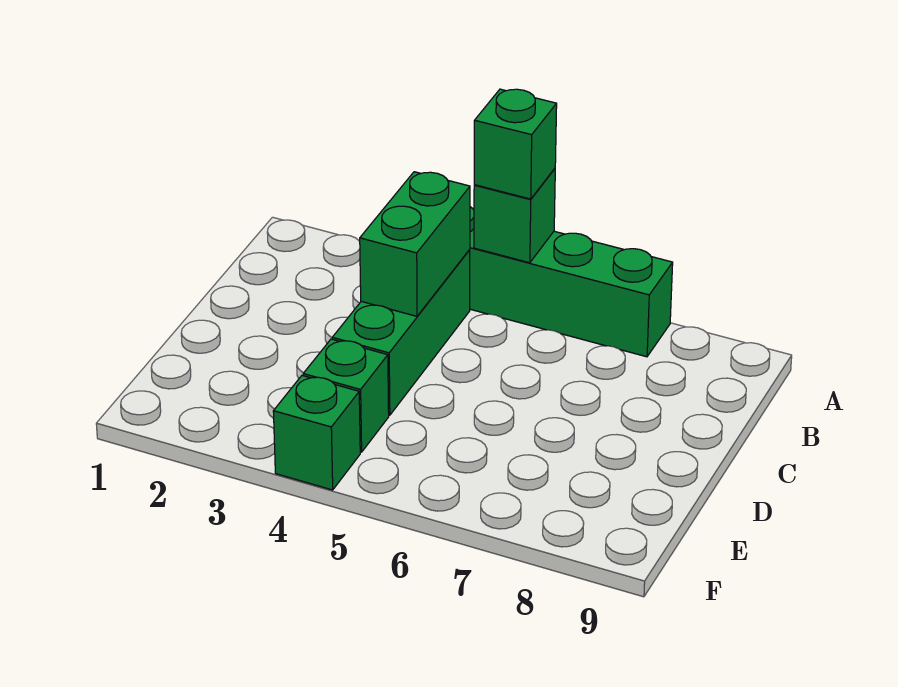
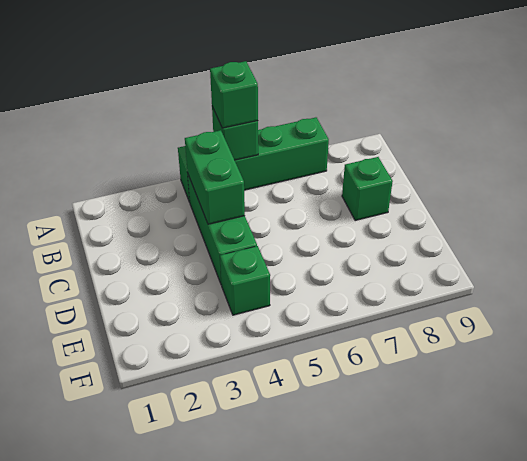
green brick F4 level 1 -> green brick C8 level 1

